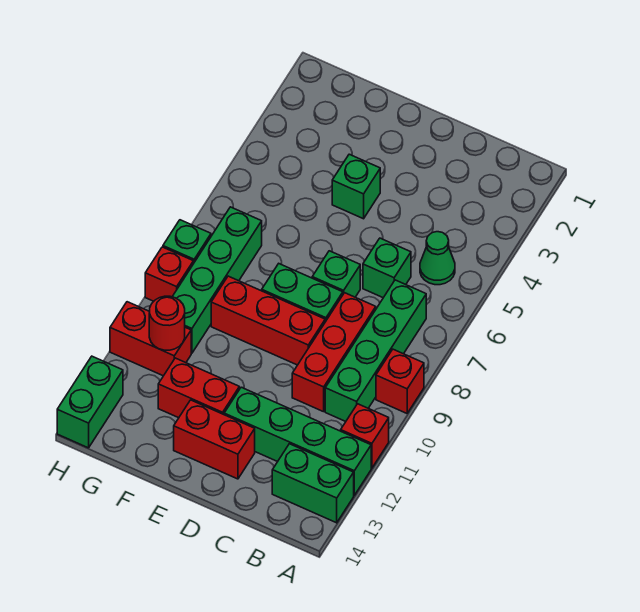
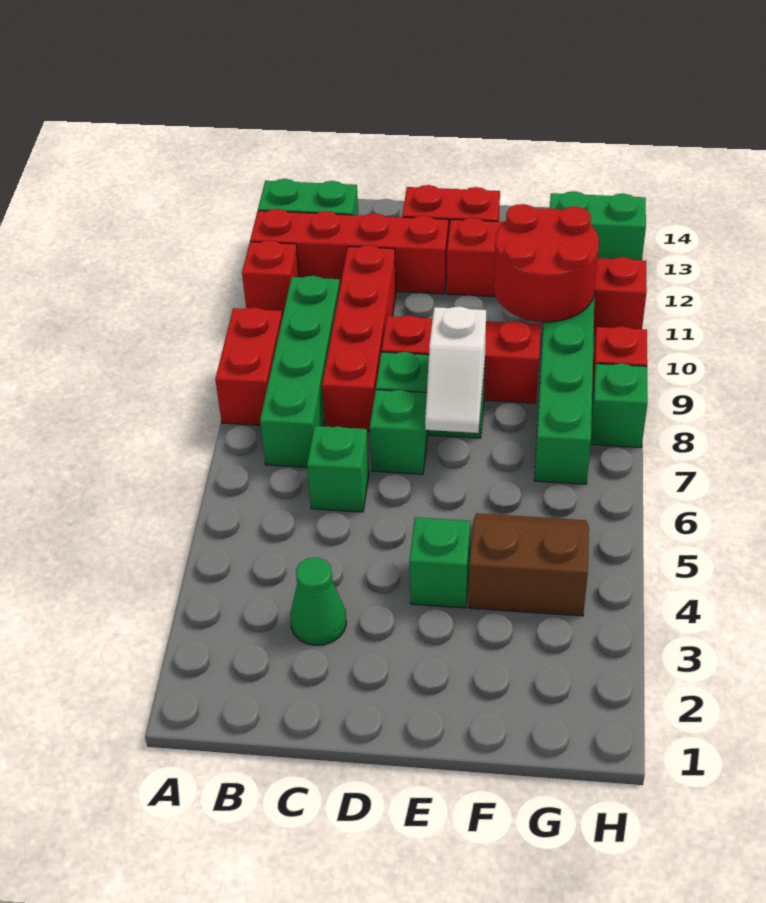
red brick A9 level 1 -> red brick A8:A9 level 1
green brick A12:D12 level 1 -> red brick A12:D12 level 1
green cone B5 level 1 -> green cone C3 level 1
red brick C8:C10 level 1 -> red brick C8:C11 level 1
none -> white slope E7:E8 level 2 top 8
none -> brown slope F4:G5 level 1 top 4
red round brick G11 level 2 -> red round brick F10:G11 level 2
green brick H13:H14 level 1 -> green brick G13:H13 level 1

